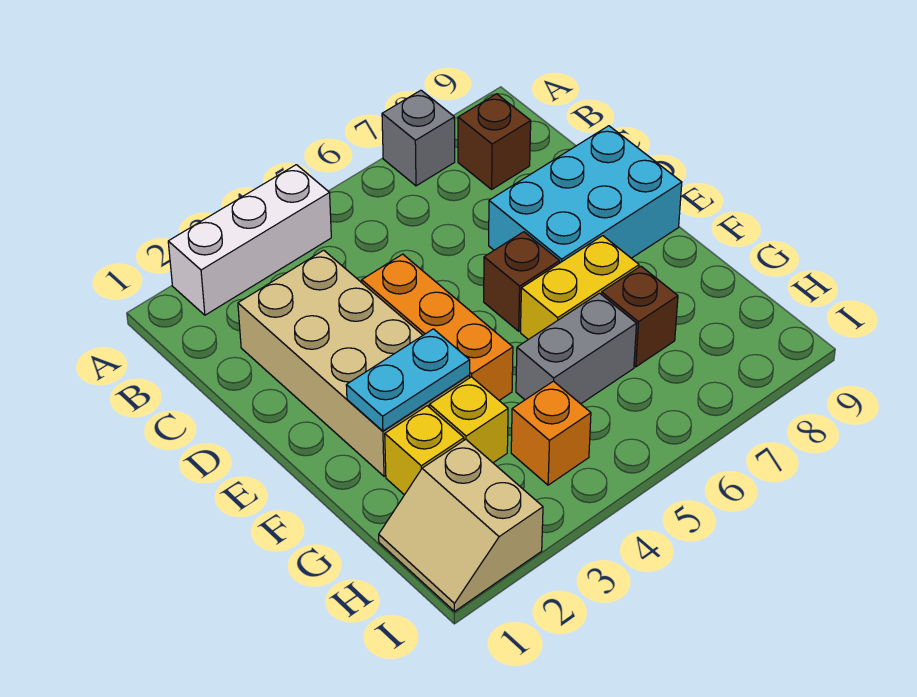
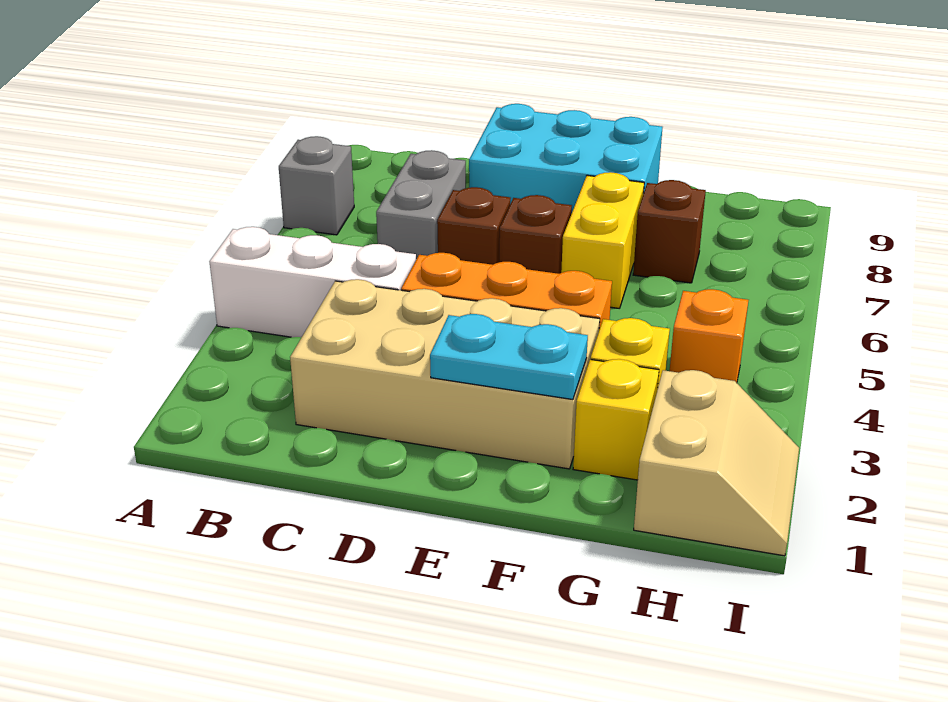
white brick A2:A4 level 1 -> white brick A4:C4 level 1
brown brick B8 level 1 -> brown brick D6 level 1
cyan brick D7:E9 level 1 -> cyan brick D8:F9 level 1
cyan plate F2:F3 level 2 -> cyan plate E2:F2 level 2
grey brick G5:G6 level 1 -> grey brick C6:C7 level 1
tan slope H1:I2 level 1 top 2 -> tan slope H1:I2 level 1 top H

